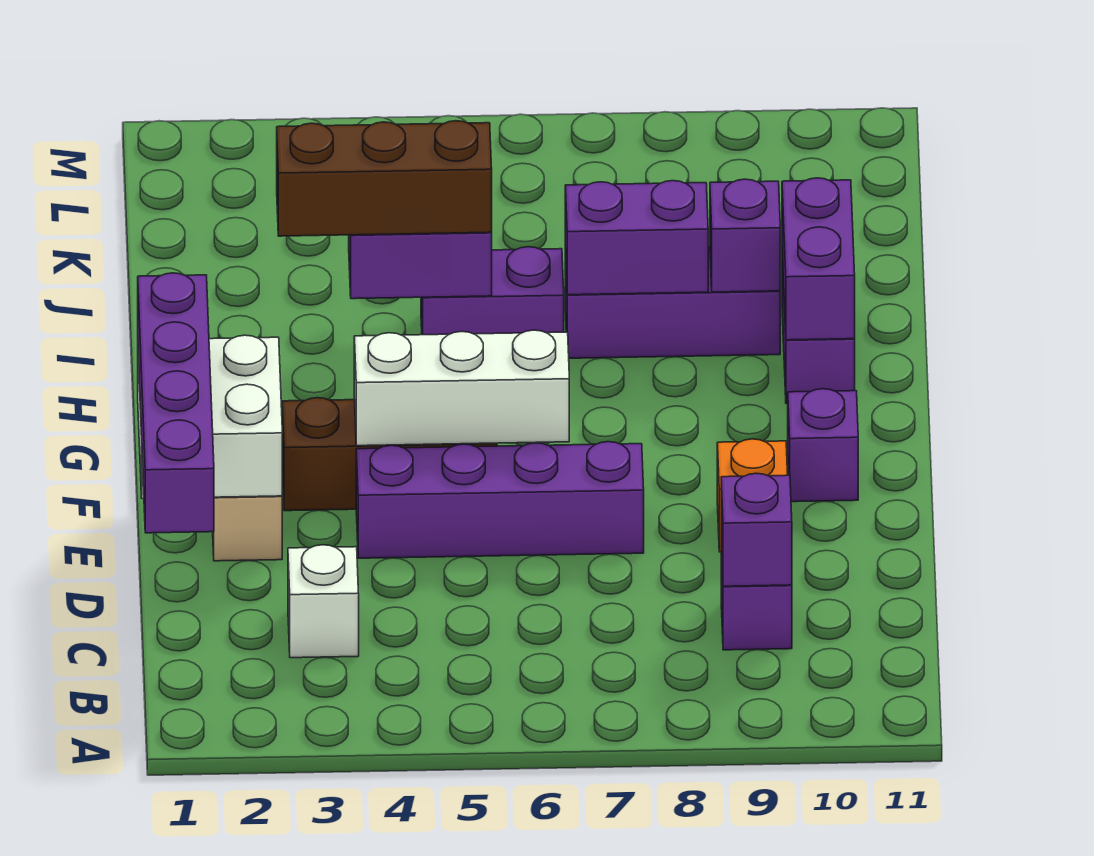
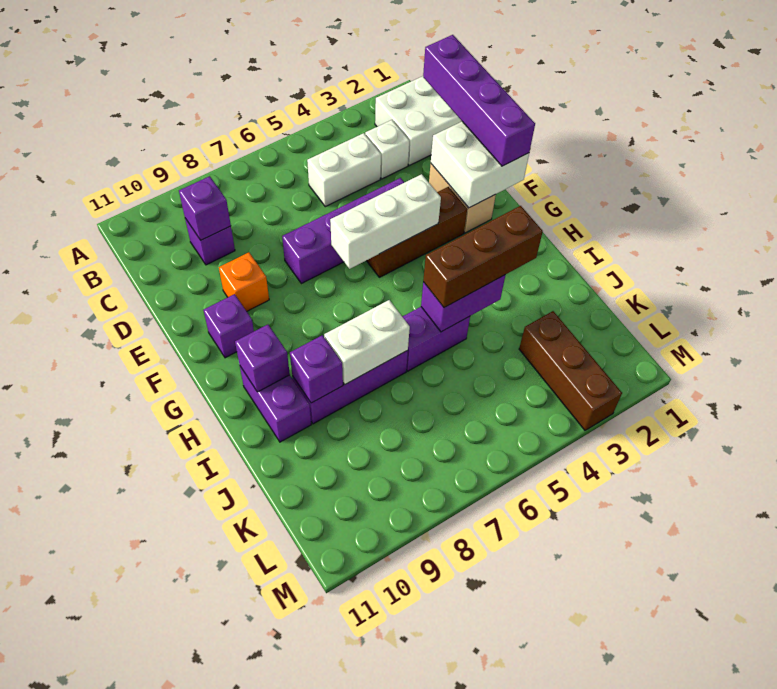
none -> white brick B1:C2 level 1
none -> white brick C4:C5 level 1
purple brick H10:I10 level 2 -> purple brick H10 level 2
purple brick I7:I8 level 2 -> white brick I7:I8 level 2
none -> brown brick K3:M3 level 1

